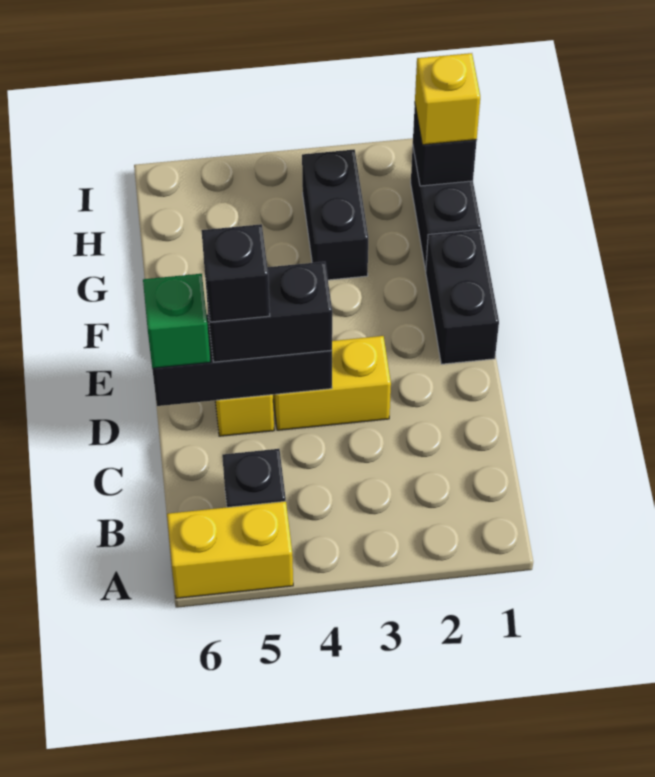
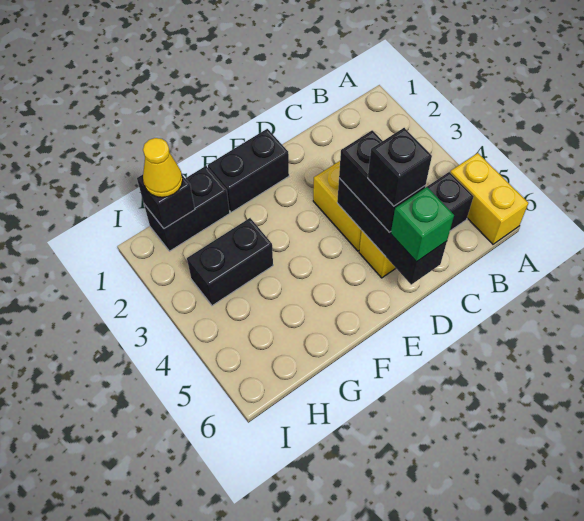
yellow brick H1 level 3 -> yellow cone H1 level 3

